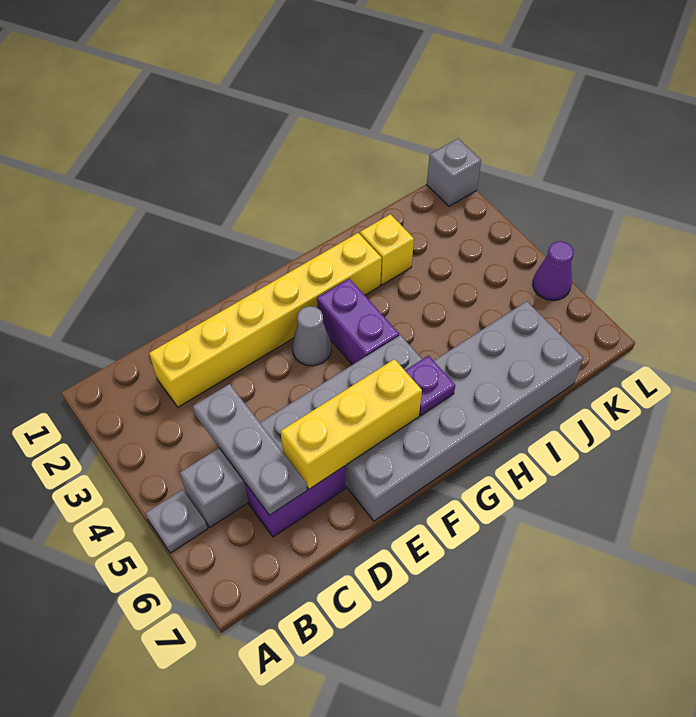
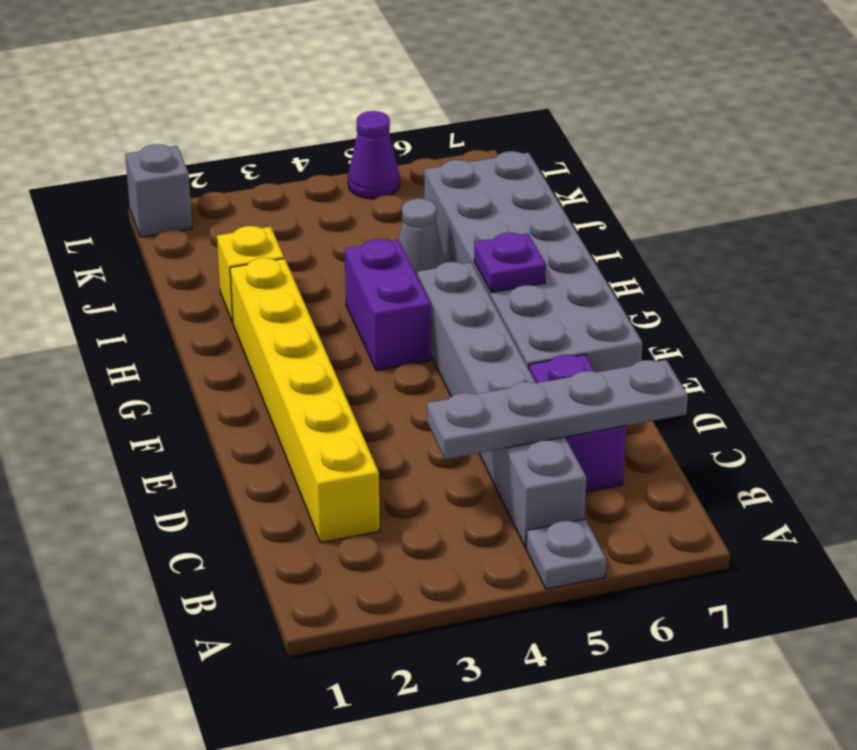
grey plate C4:C6 level 2 -> grey plate C4:C7 level 2
yellow brick D6:F6 level 2 -> none
grey cone F3 level 1 -> grey cone I5 level 1
purple brick G3:G4 level 1 -> purple brick G4:H4 level 1

